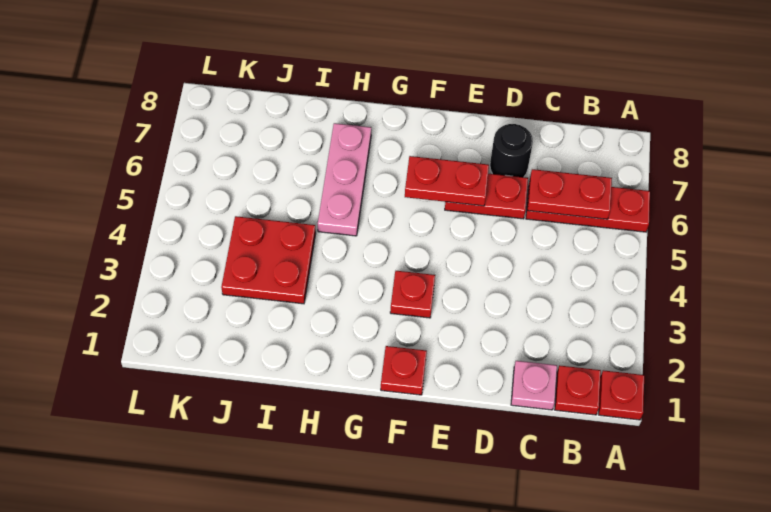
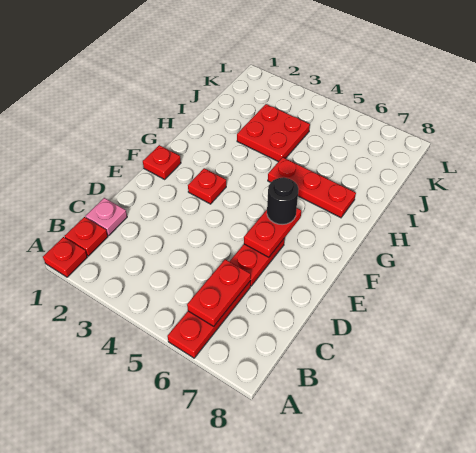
black round brick D7 level 1 -> black round brick F6 level 3
pink plate H5:H7 level 1 -> red plate H5:H7 level 1

